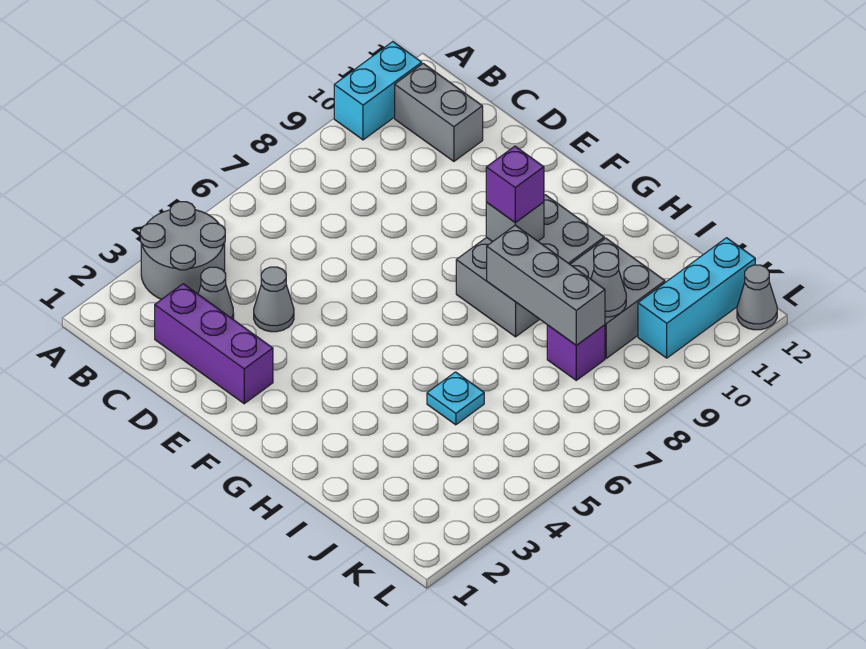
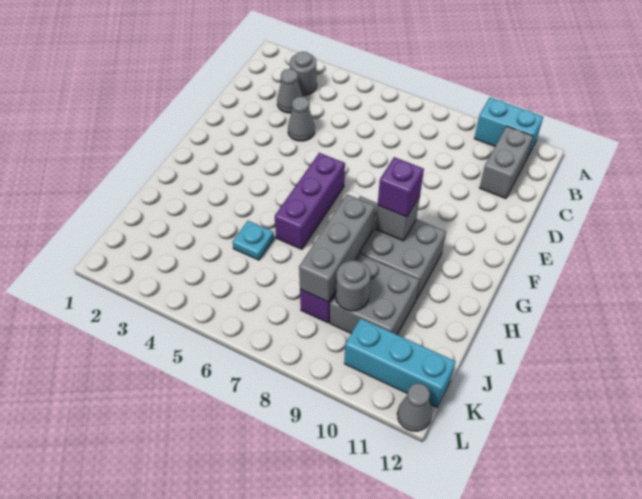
grey round brick A3:B4 level 1 -> grey round brick B3 level 1
purple brick C2:E2 level 1 -> purple brick F6:H6 level 1
grey cone J9 level 2 -> grey round brick J9 level 2

